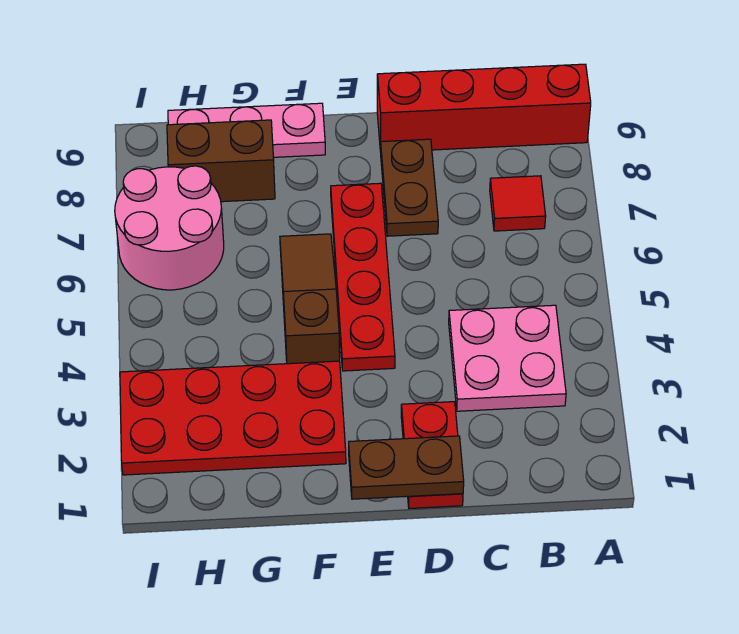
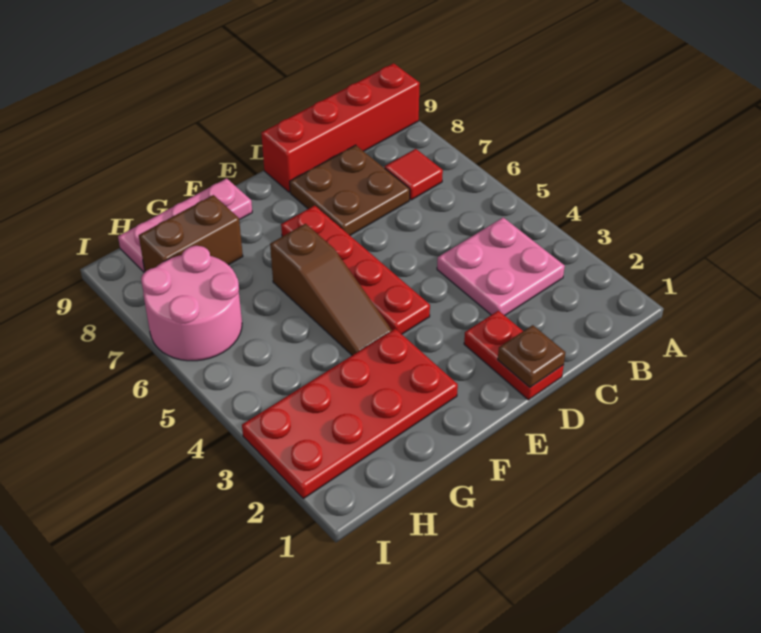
brown plate D1:E1 level 2 -> brown plate D1 level 2
brown plate D7:D8 level 1 -> brown plate C7:D8 level 1
brown slope F4:F6 level 1 top 4 -> brown slope F4:F6 level 1 top 6

